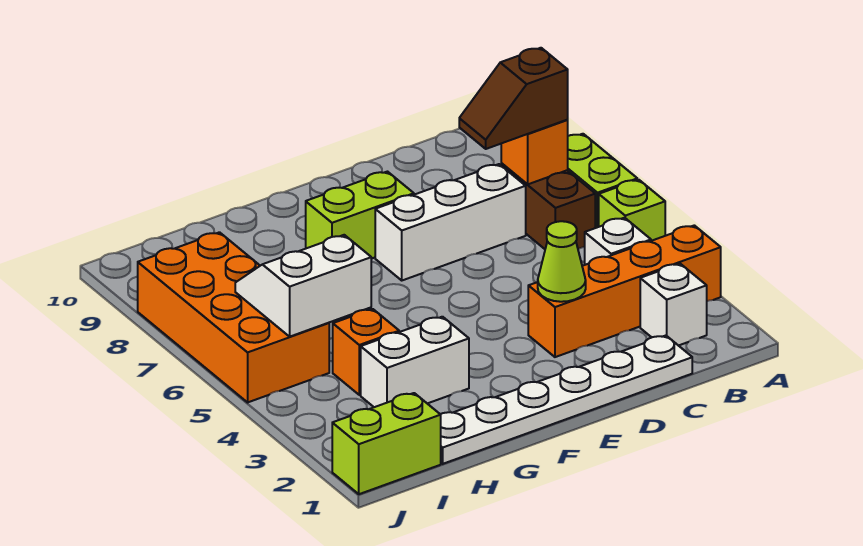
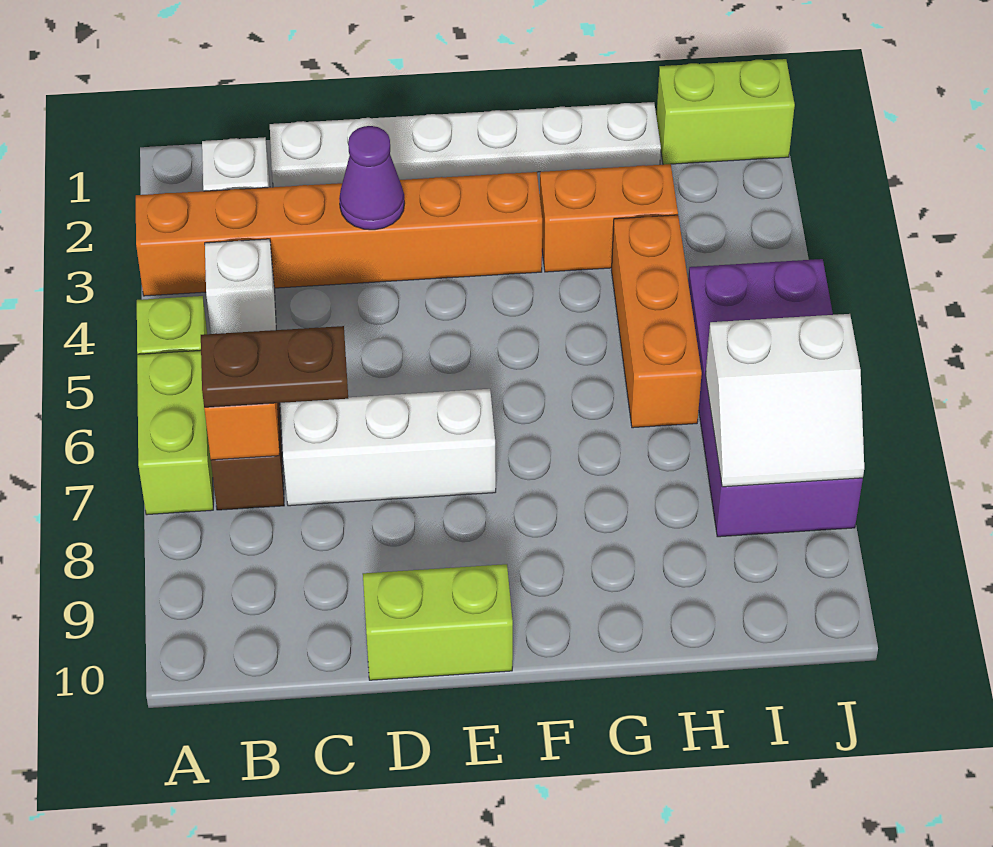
orange brick A3:D3 level 1 -> orange brick A3:F3 level 1
brown slope B7:C7 level 3 top B -> brown plate B7:C7 level 3
lime cone D3 level 2 -> purple cone D3 level 2
lime brick E8:F8 level 1 -> lime brick D10:E10 level 1
white brick G3:H3 level 1 -> orange brick G3:H3 level 1
orange brick H4 level 1 -> orange brick H4:H6 level 1
white slope H5:I6 level 2 top 5 -> white slope I7:J8 level 2 top 7
orange brick I5:J8 level 1 -> purple brick I5:J8 level 1

